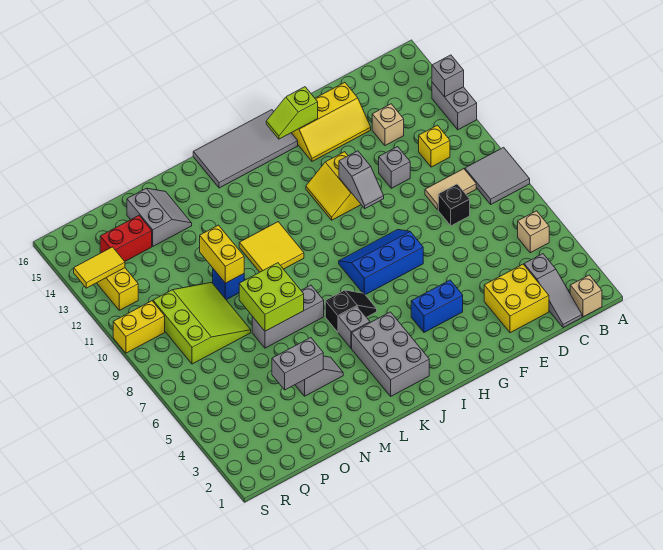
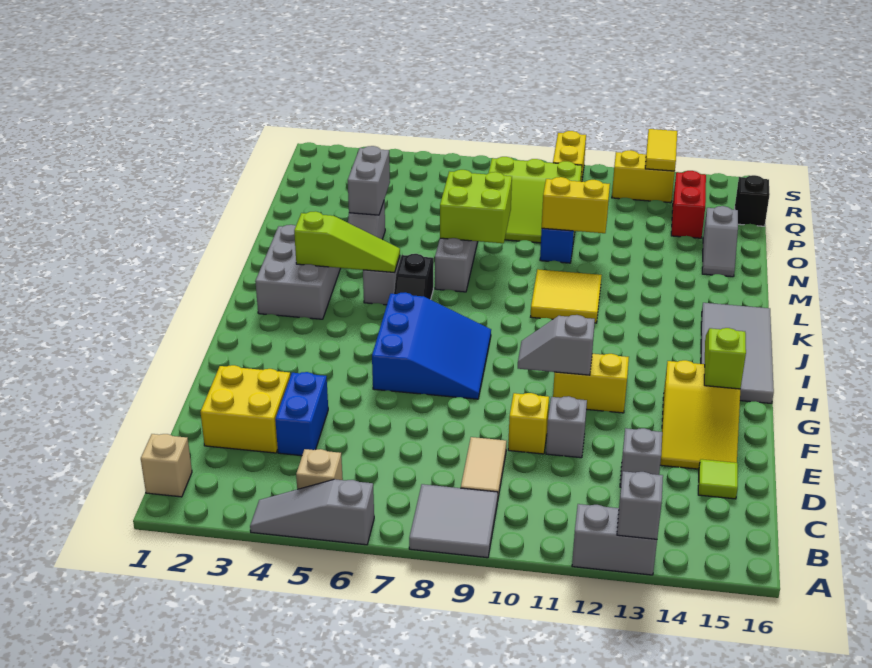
grey slope C1:C3 level 1 top 3 -> grey slope A4:A6 level 1 top 6
yellow brick C11 level 1 -> yellow brick E10 level 1
black brick D8 level 1 -> black brick Q16 level 1
tan brick D13 level 1 -> grey brick D13 level 1
none -> lime tile D15 level 1
yellow slope E14:G15 level 1 top 15 -> yellow slope E14:G15 level 1 top G
blue brick G4:H4 level 1 -> blue brick D4:E4 level 1
blue slope G7:I8 level 1 top 7 -> blue slope G6:I8 level 1 top 6
grey brick J2:K4 level 1 -> grey brick J2:L3 level 1
none -> lime slope K3:K5 level 2 top 3
grey slope N14:O15 level 1 top O -> grey slope N15:O15 level 1 top O

